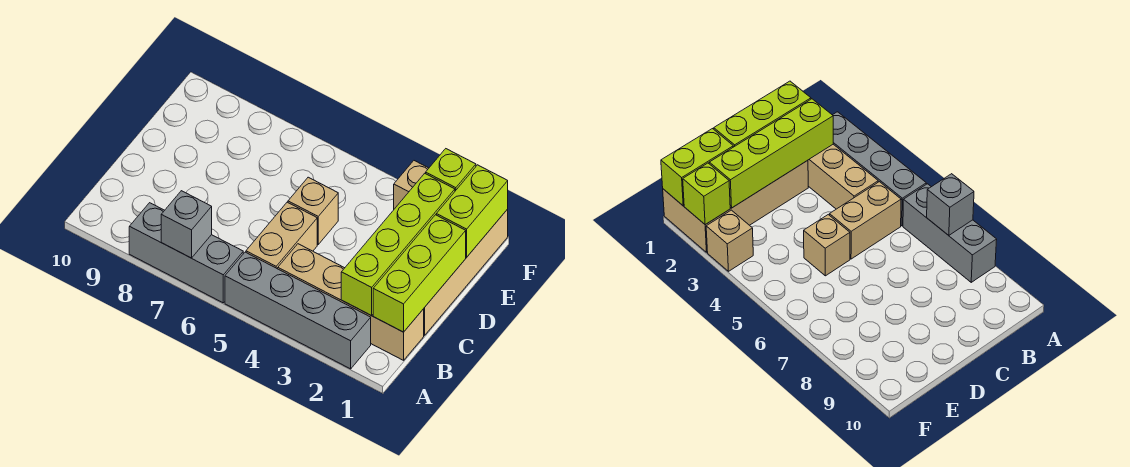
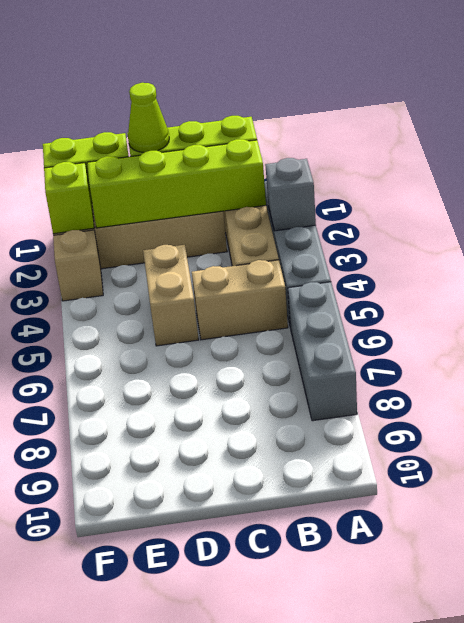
grey brick A7 level 2 -> grey brick A3 level 2
none -> lime cone D1 level 3
tan brick D5 level 1 -> tan brick D4:D5 level 1

